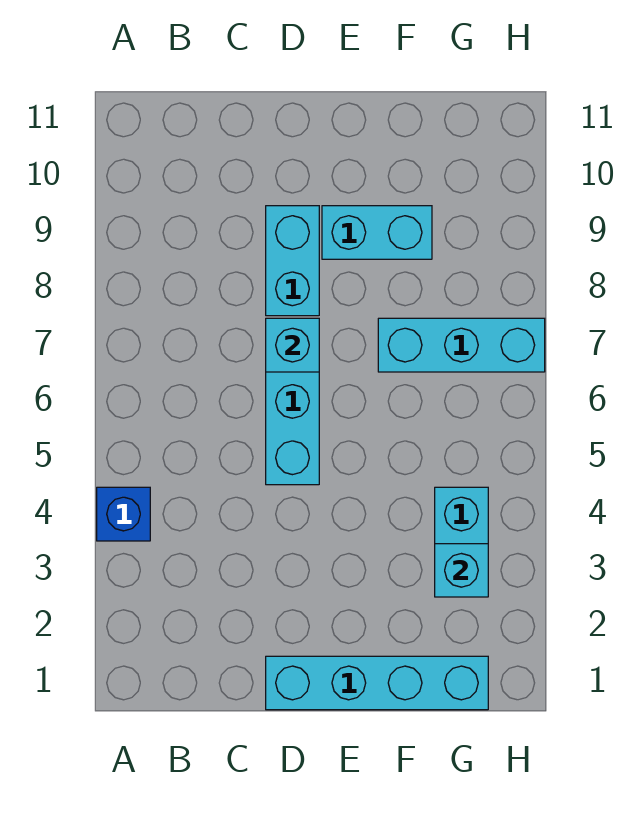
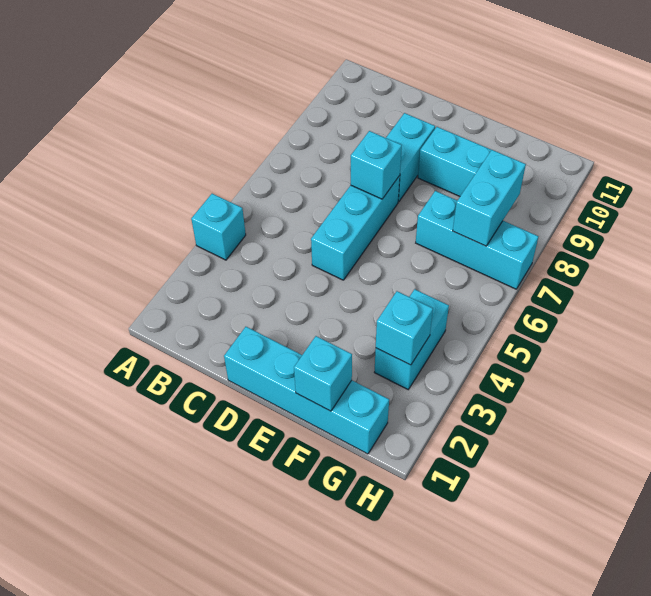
blue brick A4 level 1 -> cyan brick A4 level 1
none -> cyan brick F1 level 2
none -> cyan brick G7:G8 level 2

